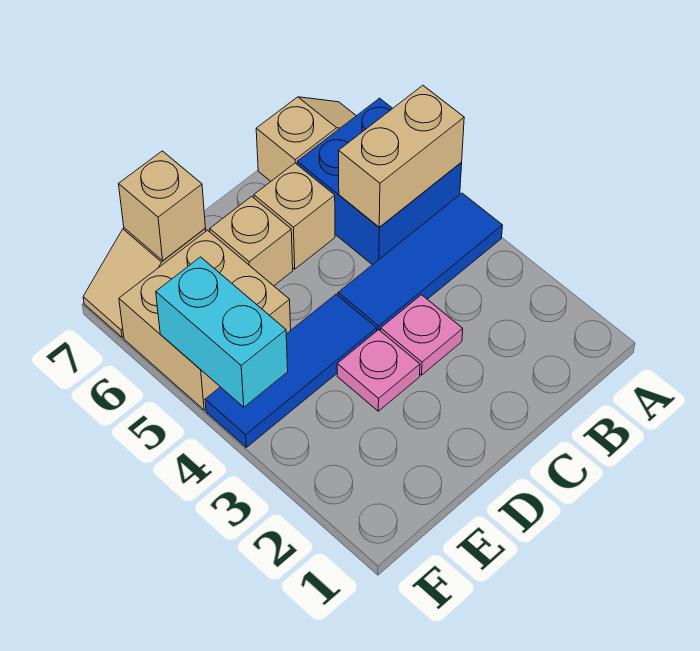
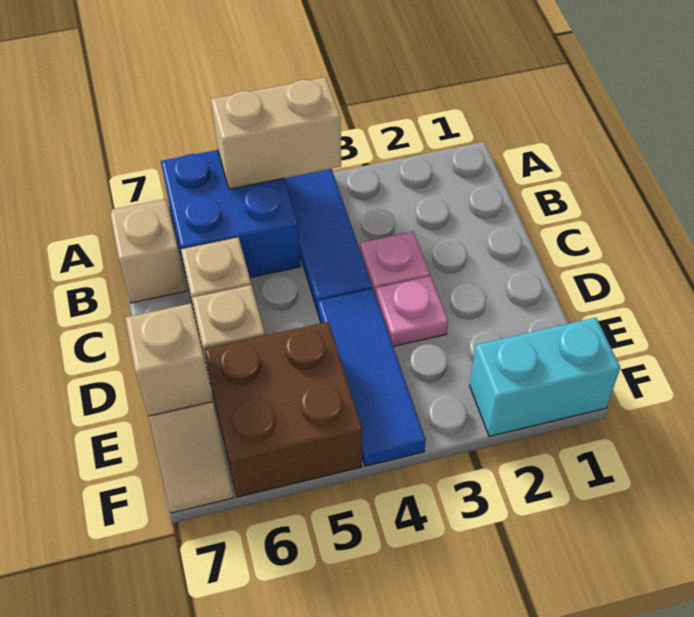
tan brick A5:B5 level 2 -> tan brick A4:A5 level 2
tan brick E5:F6 level 1 -> brown brick E5:F6 level 1
cyan brick F4:F5 level 2 -> cyan brick F1:F2 level 1

